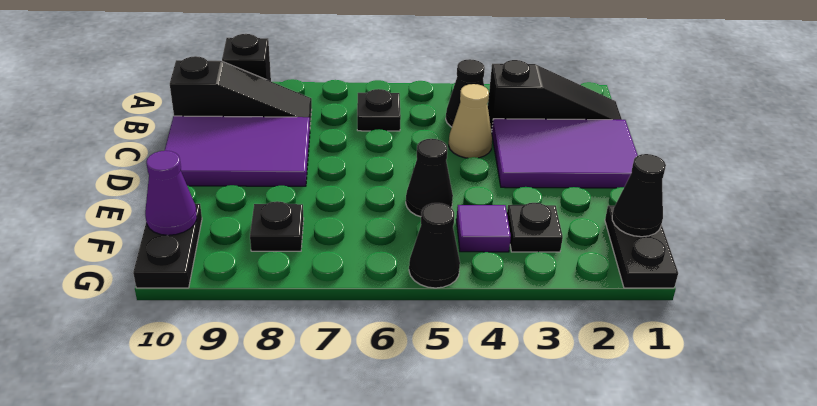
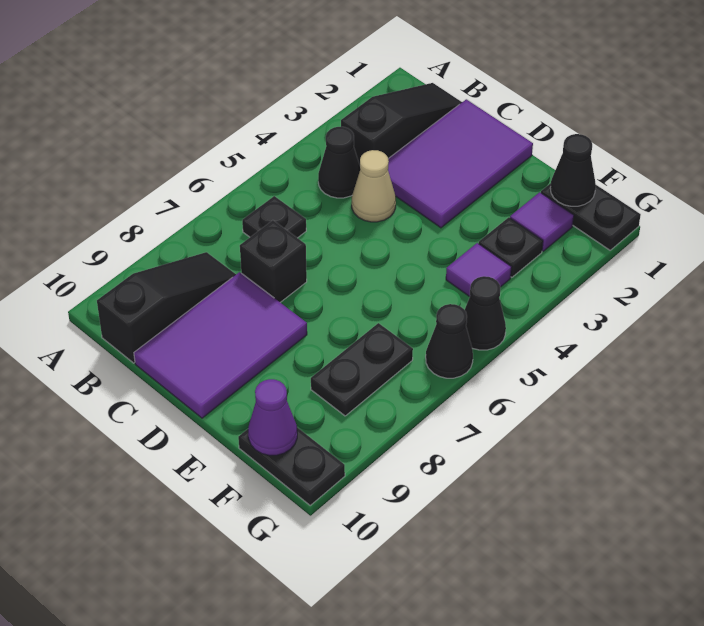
black brick A9 level 1 -> black brick C7 level 1
black cone E5 level 1 -> black cone G6 level 1
none -> purple tile F2 level 1
black plate F8 level 1 -> black plate F7:F8 level 1

